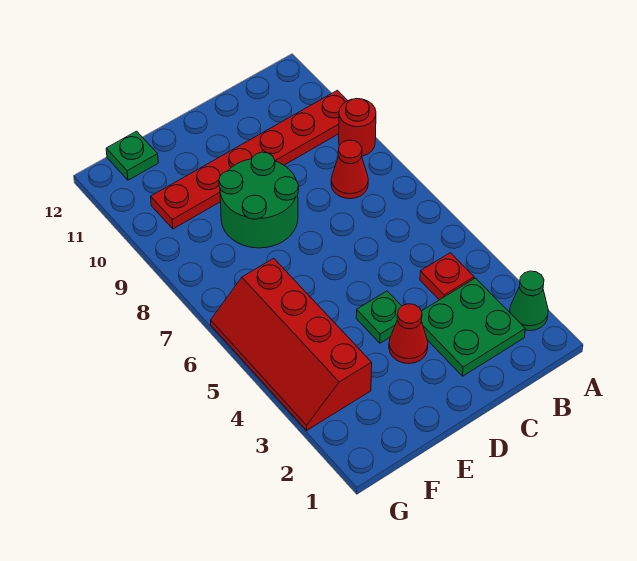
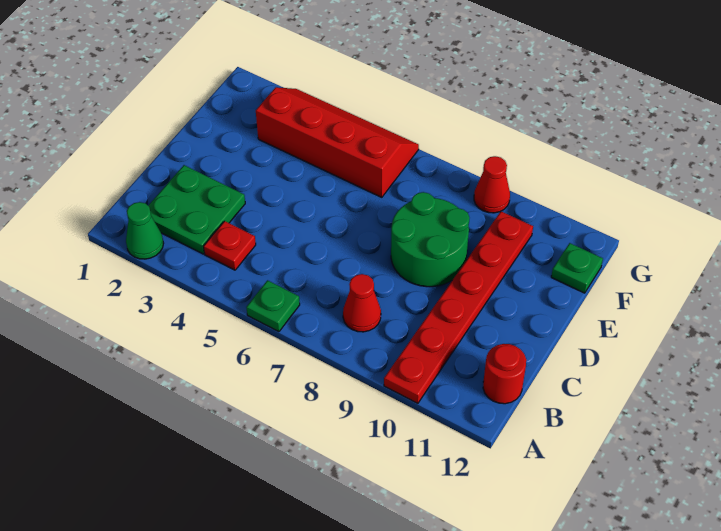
red round brick A9 level 1 -> red round brick B12 level 1
red cone D3 level 1 -> red cone G9 level 1
green plate D4 level 1 -> green plate A6 level 1

